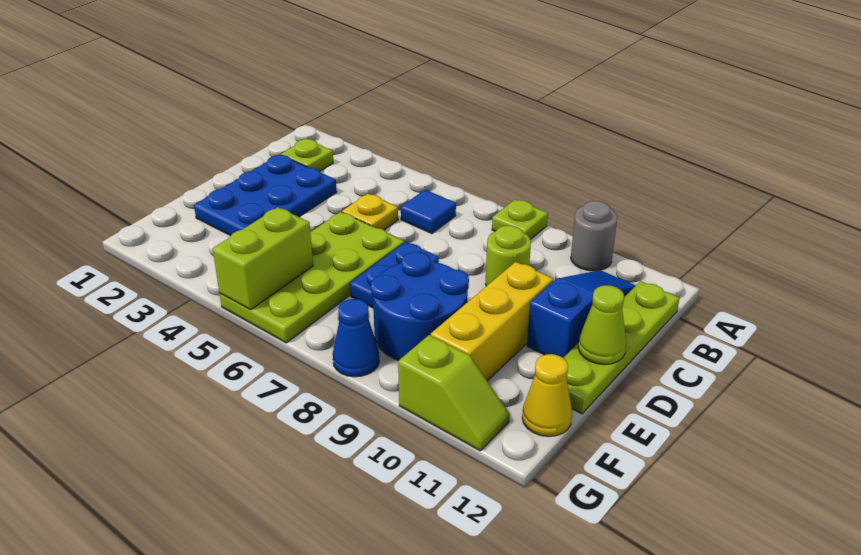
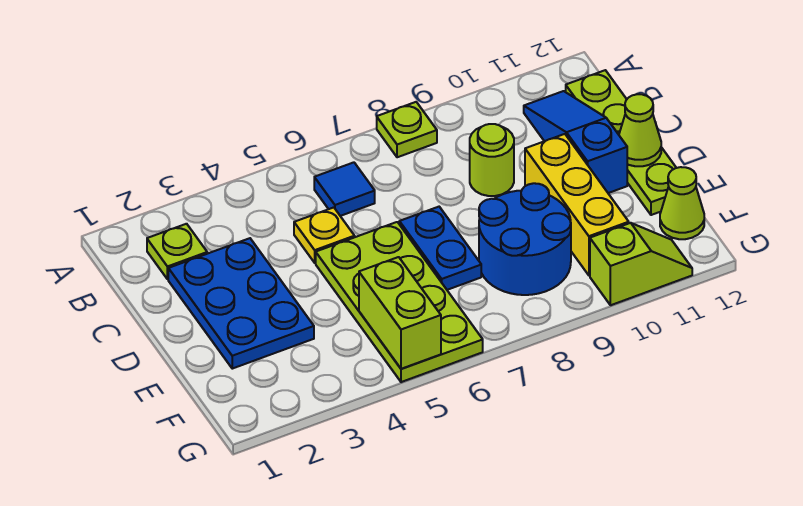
grey round brick A10 level 1 -> none
yellow cone F12 level 1 -> lime cone F12 level 1
blue cone G8 level 1 -> none

